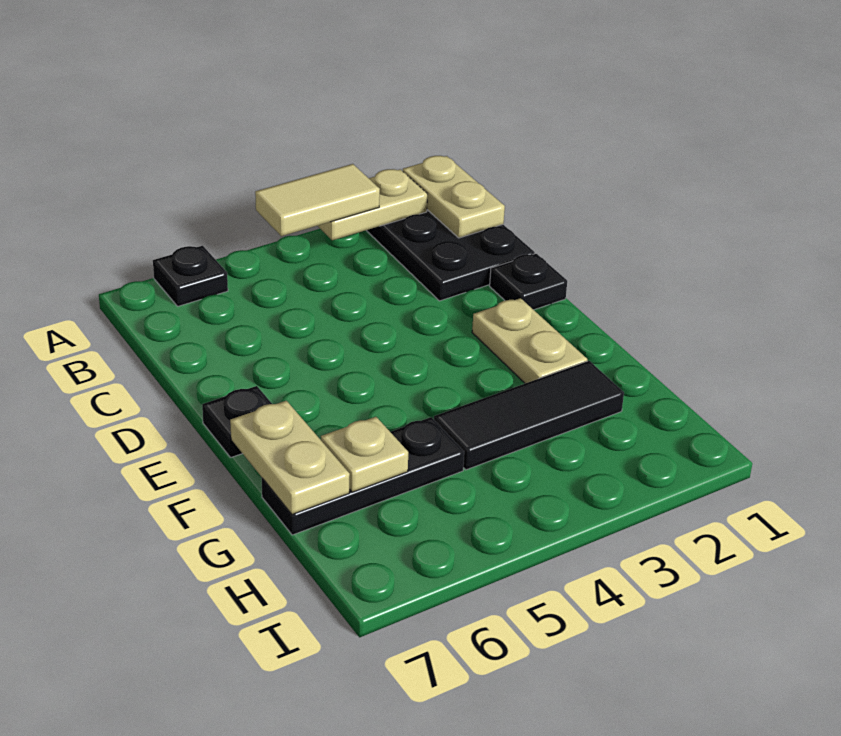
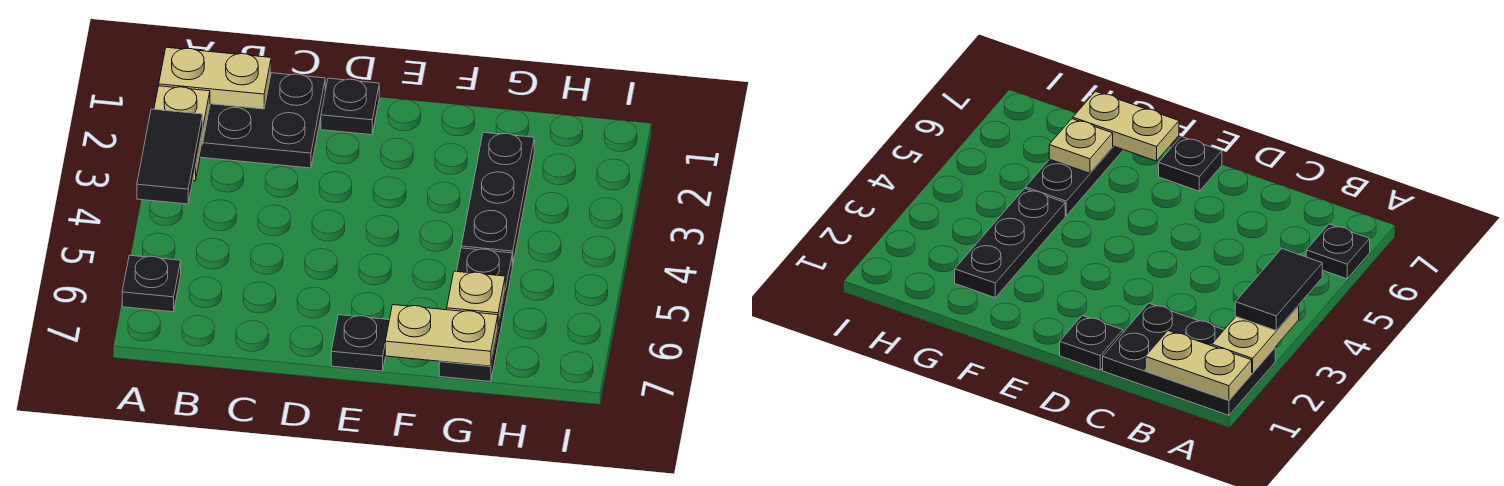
tan tile A3:A4 level 3 -> black tile A3:A4 level 3
tan plate E2:F2 level 1 -> none
black tile G2:G4 level 1 -> black plate G2:G4 level 1

